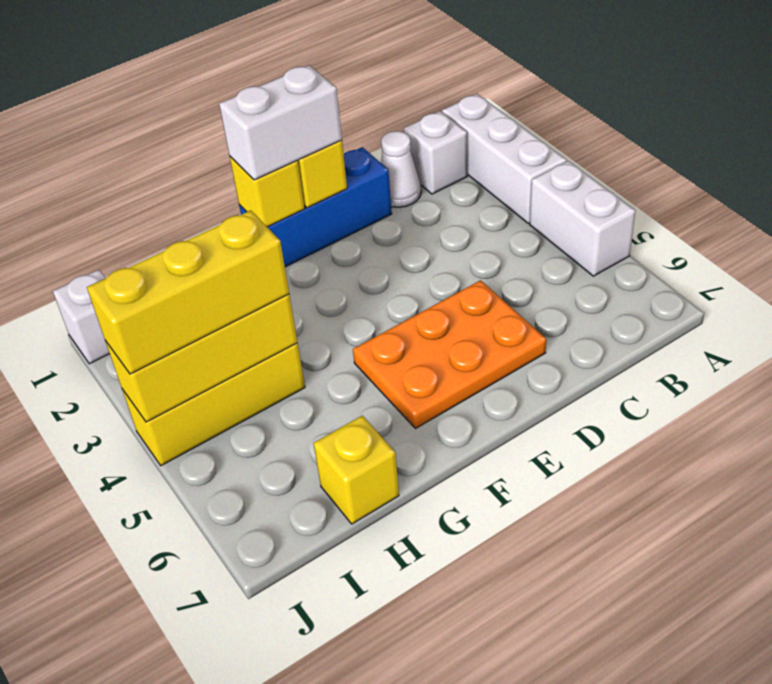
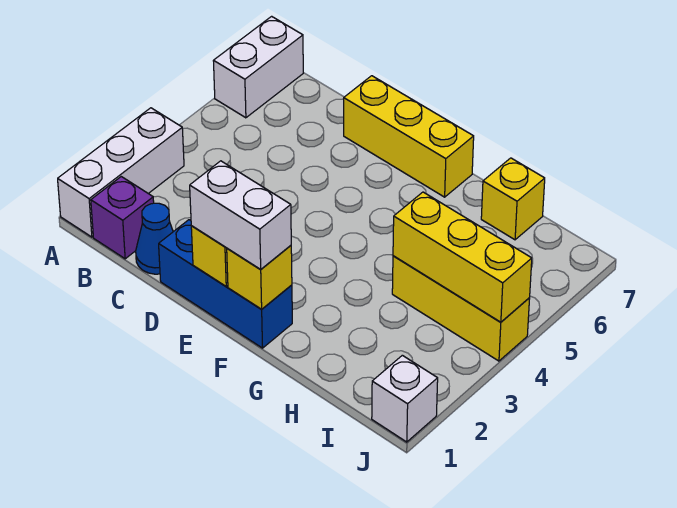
white brick A4:A5 level 1 -> white brick A6:A7 level 1
white brick B1 level 1 -> purple brick B1 level 1
white cone C1 level 1 -> blue cone C1 level 1
orange plate D5:F6 level 1 -> none
yellow brick H4:J4 level 3 -> yellow brick D7:F7 level 1

